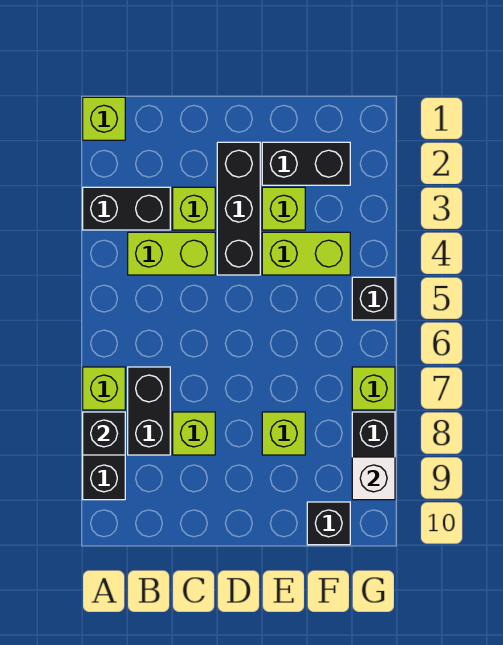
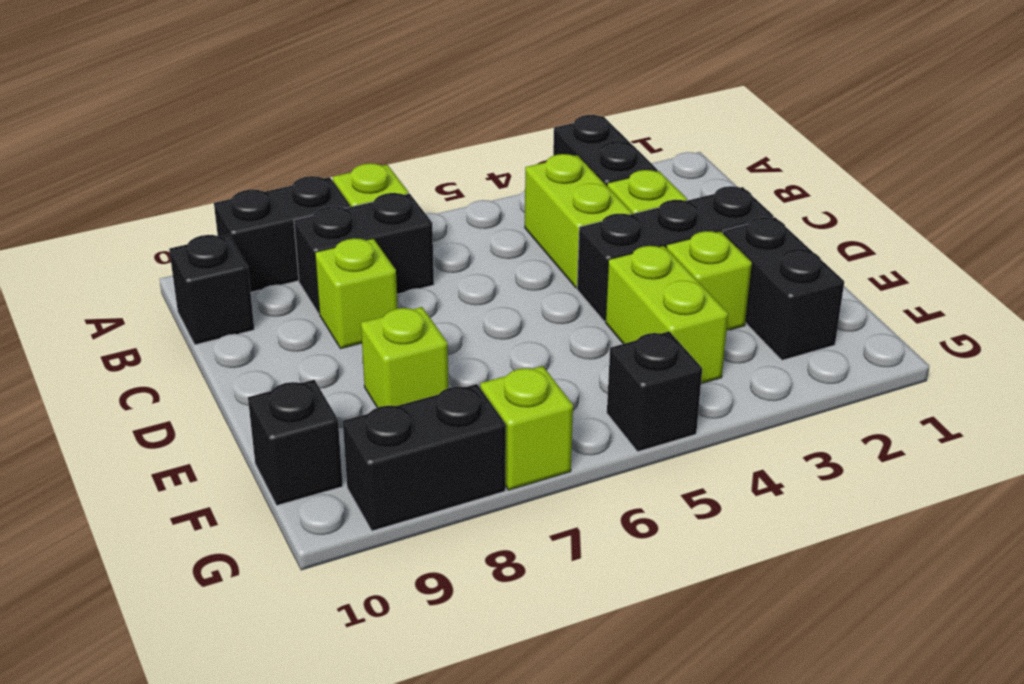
lime brick A1 level 1 -> none
black brick A8 level 2 -> black brick B10 level 1
white brick G9 level 2 -> none

